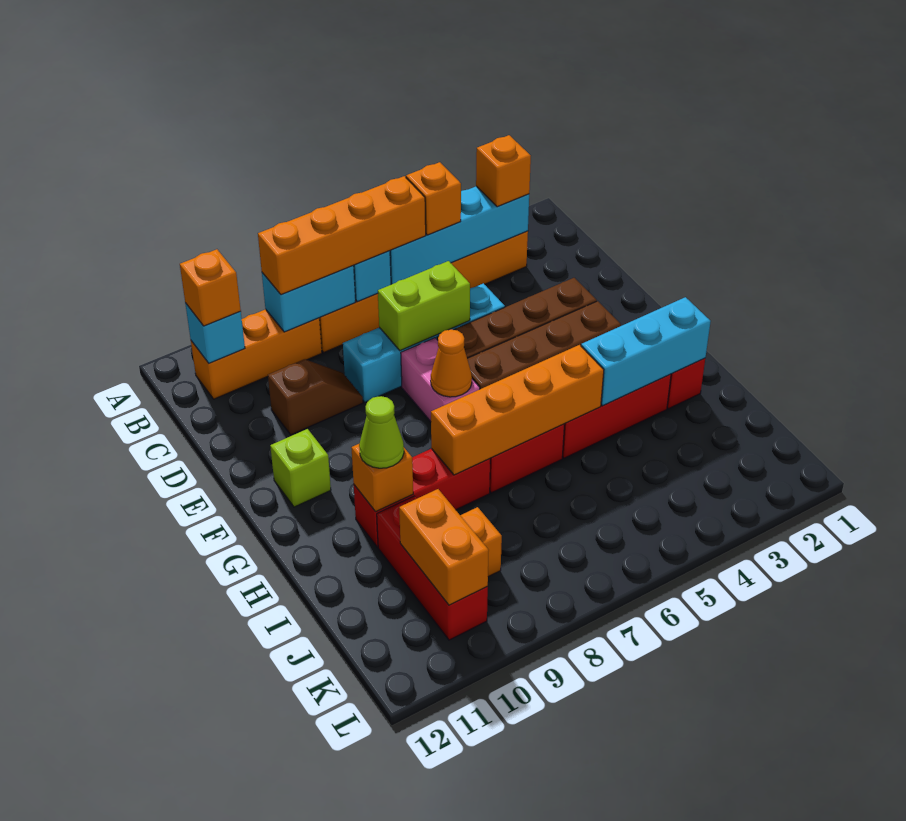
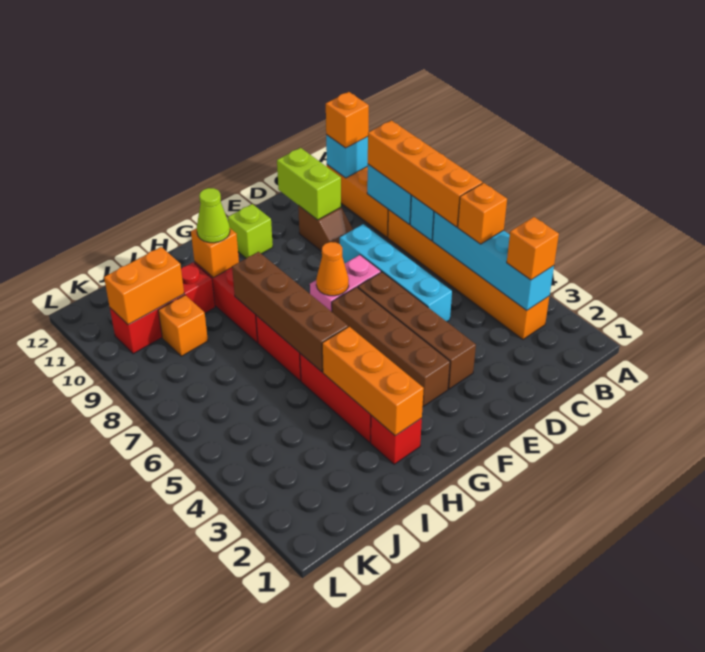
lime brick D6:D7 level 2 -> lime brick D10:D11 level 2
cyan brick H2:H4 level 2 -> orange brick H2:H4 level 2
orange brick H5:H8 level 2 -> brown brick H5:H8 level 2

